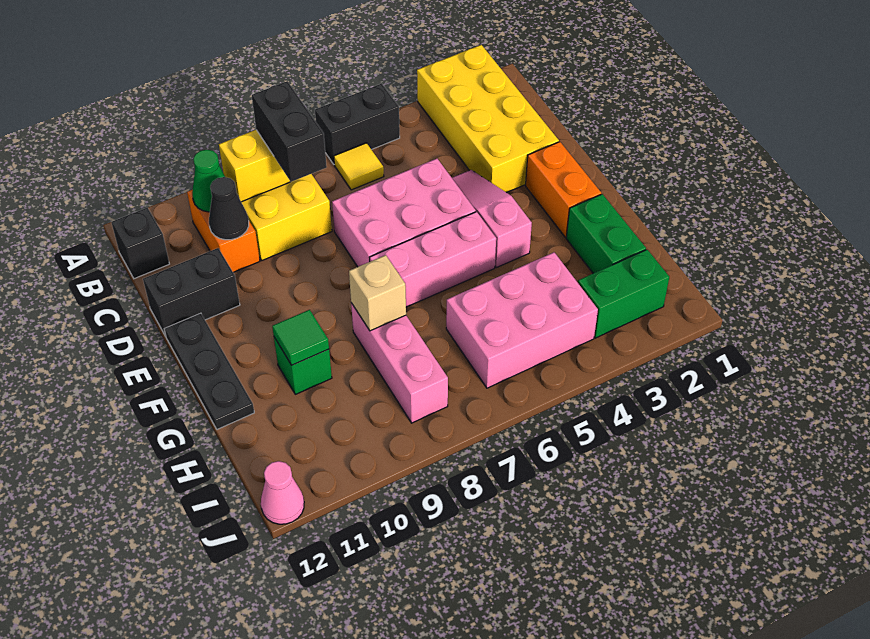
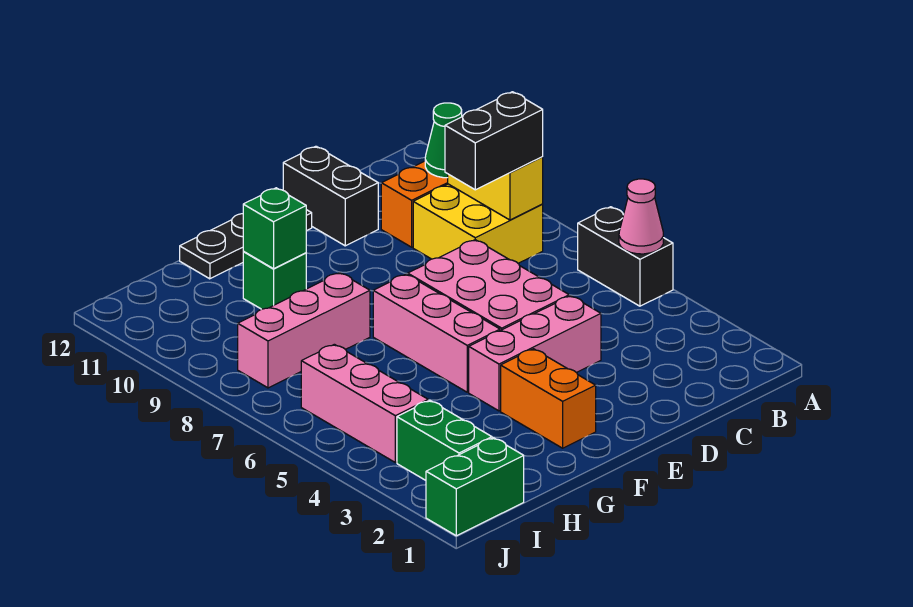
yellow brick A2:D3 level 1 -> none
yellow tile B6 level 1 -> none
black brick B12 level 1 -> none
black cone C10 level 2 -> none
pink slope D4:F4 level 1 top F -> pink brick D4:F4 level 1
orange brick E2:F2 level 1 -> orange brick F2:F3 level 1
green brick G2:H2 level 1 -> green brick I1:J1 level 1
tan brick G8 level 2 -> none
green tile G10 level 2 -> green brick G10 level 2
pink brick H4:I6 level 1 -> pink brick I4:I6 level 1
pink cone J12 level 1 -> pink cone A5 level 2

